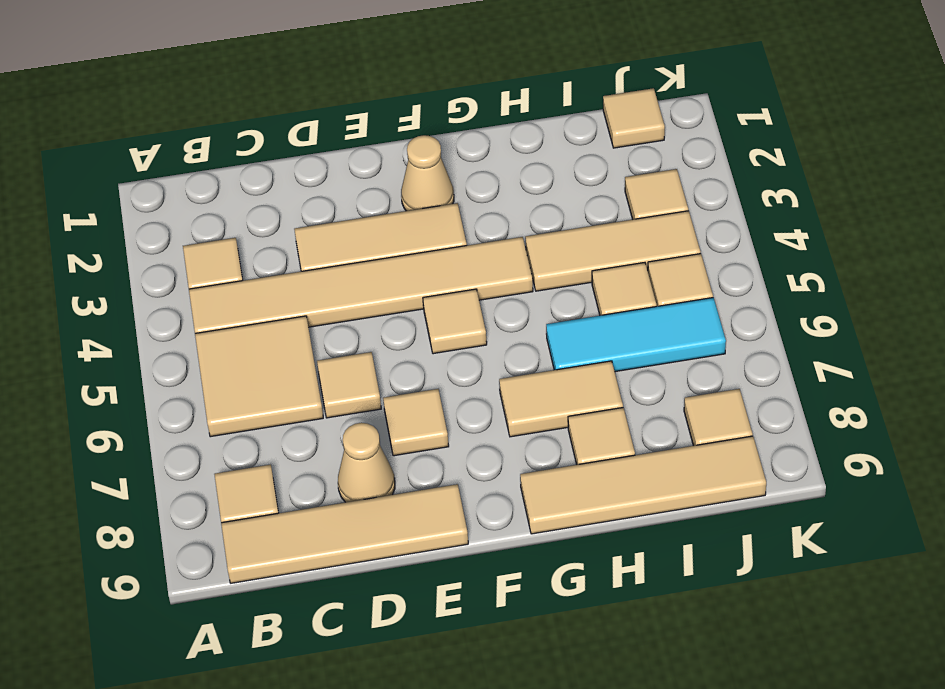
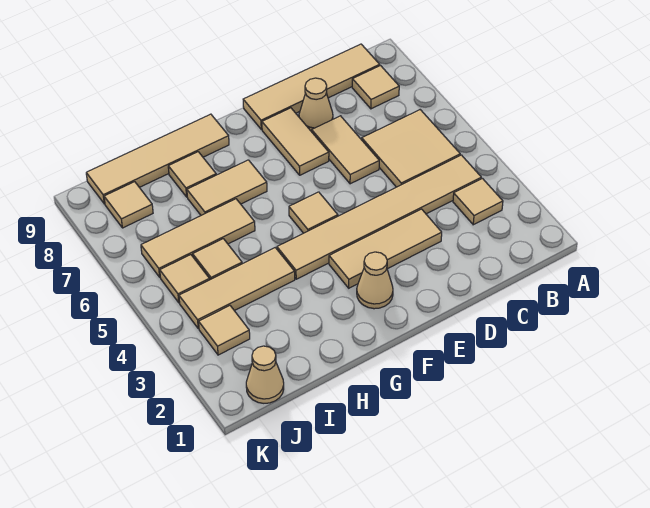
tan tile D6 level 1 -> tan tile D6:D7 level 1
tan tile E7 level 1 -> tan tile E7:E8 level 1
cyan tile H6:J6 level 1 -> tan tile H6:J6 level 1
tan tile J1 level 1 -> tan cone J1 level 1

